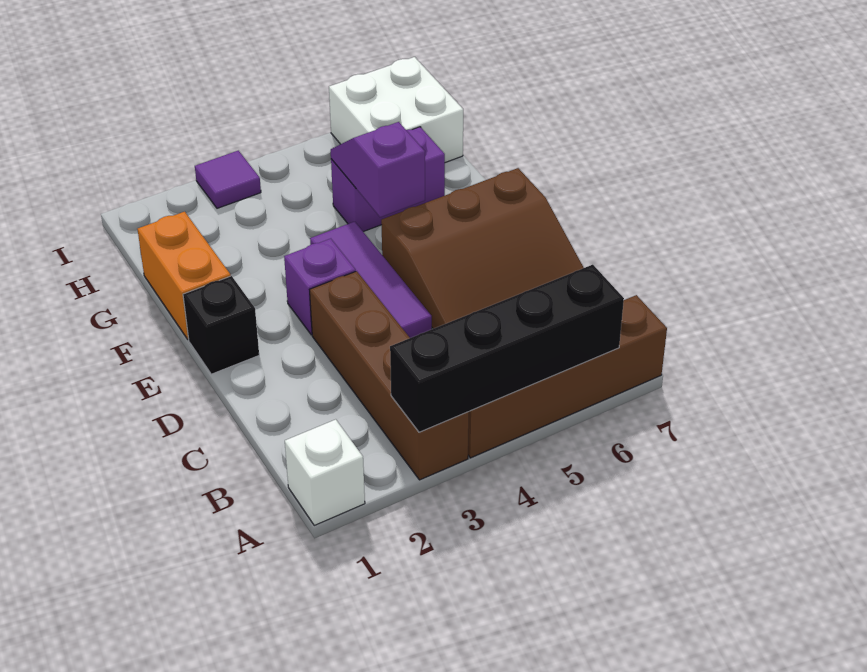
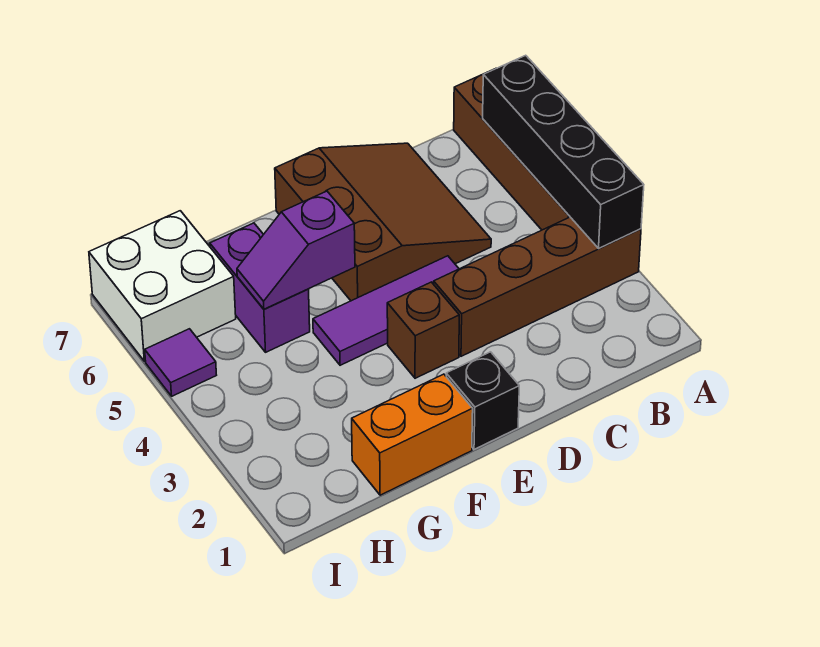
white brick A1 level 1 -> none
purple brick E3 level 1 -> brown brick E3 level 1
purple tile I3 level 1 -> purple tile I5 level 1

